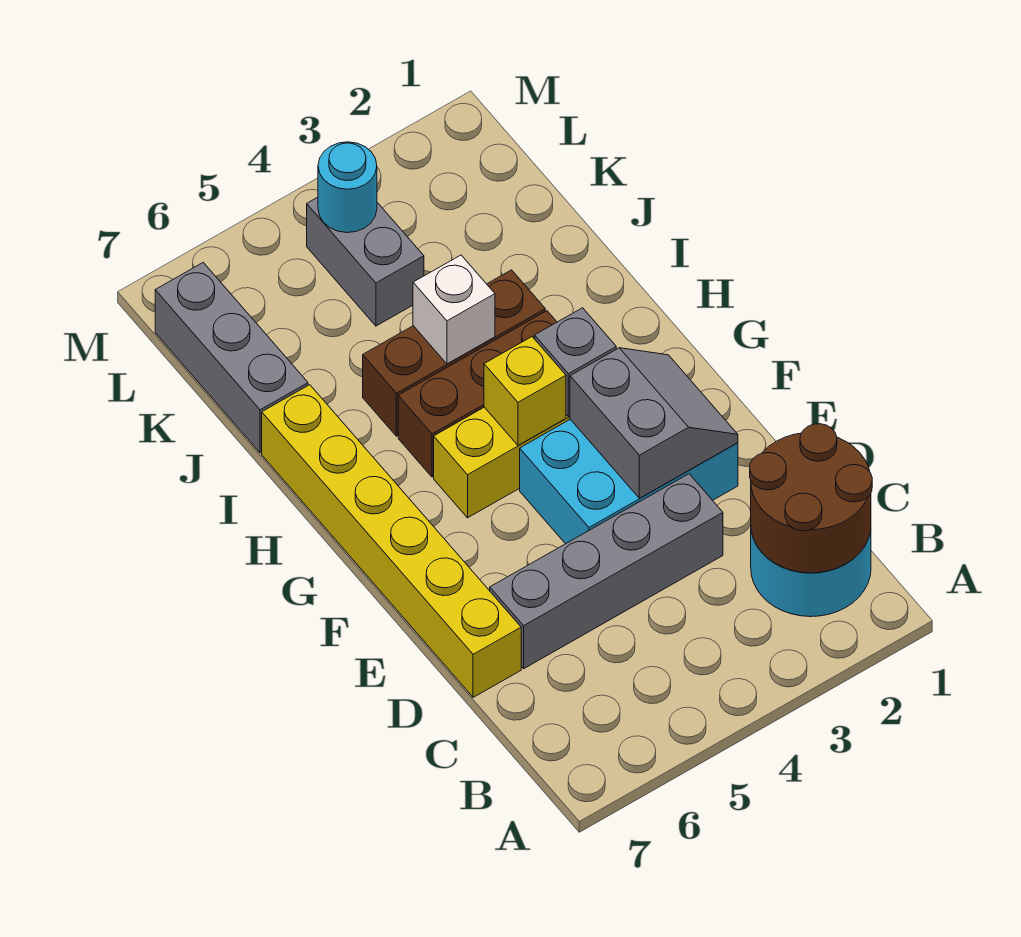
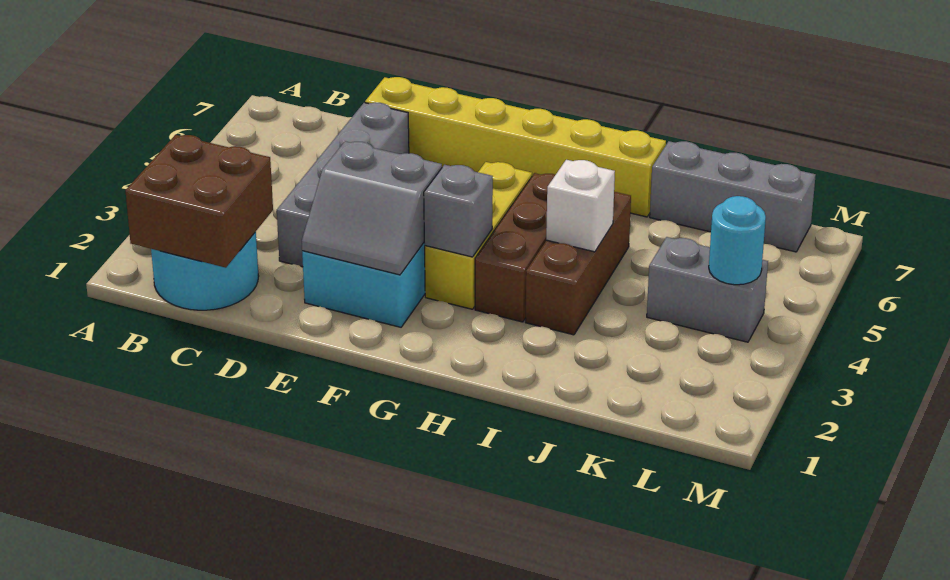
brown round brick B1:C2 level 2 -> brown brick B1:C2 level 2
yellow brick G4 level 2 -> none

